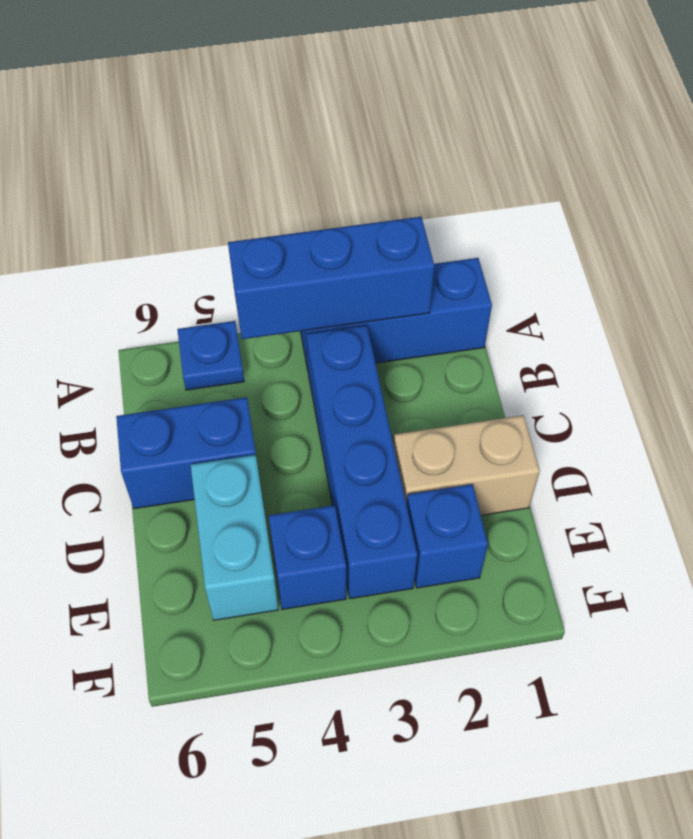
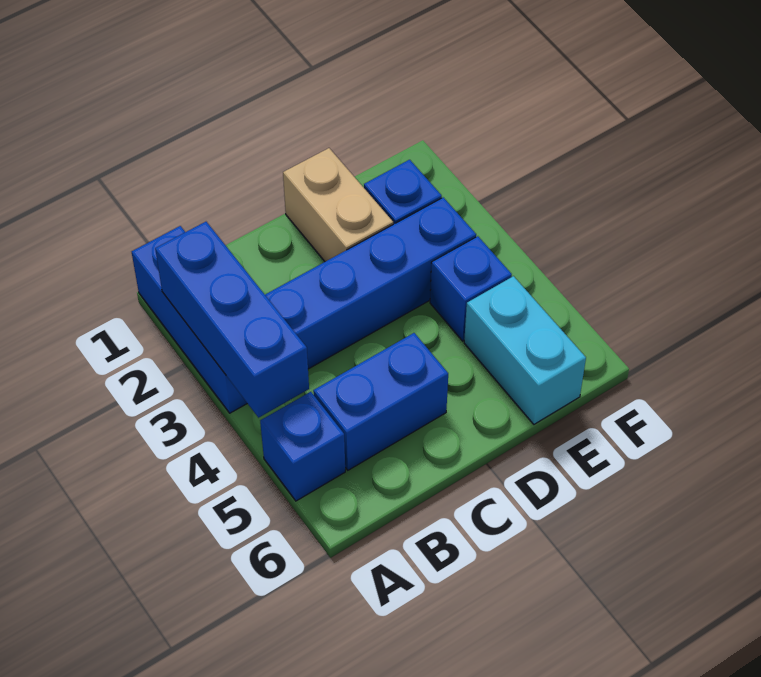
blue plate A5 level 1 -> blue brick A5 level 1
blue brick C5:C6 level 1 -> blue brick B5:C5 level 1
cyan brick D5:E5 level 1 -> cyan brick E5:E6 level 1

